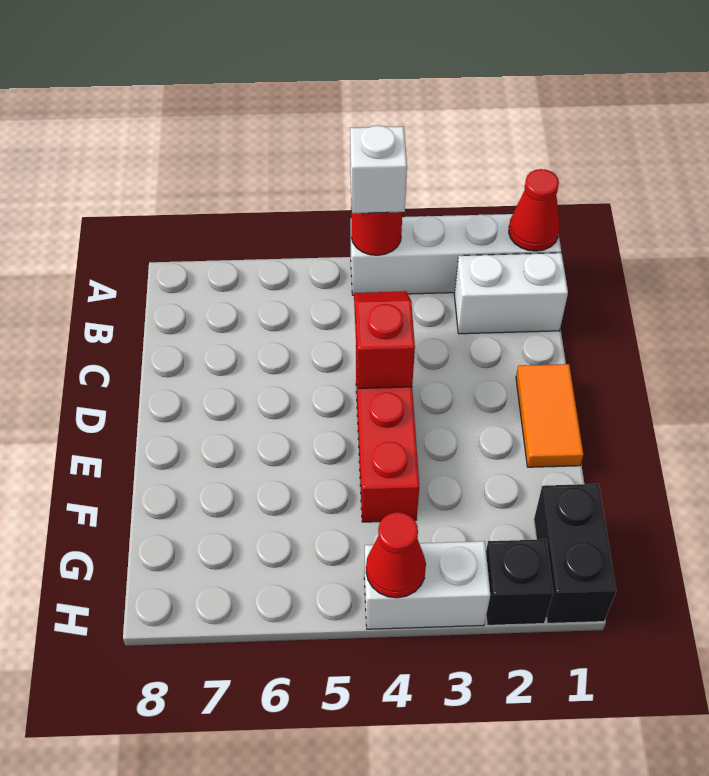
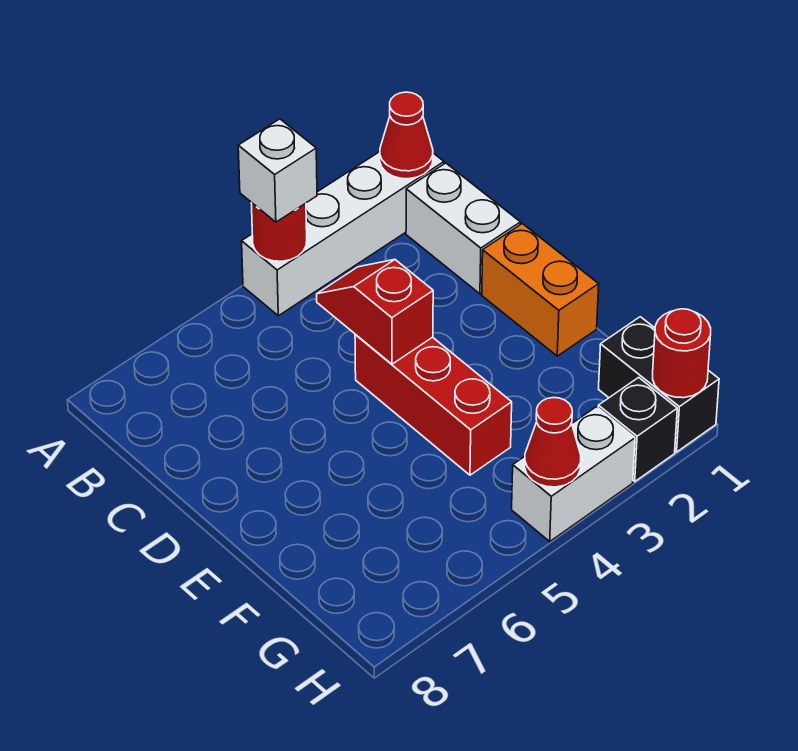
white brick B1:B2 level 1 -> white brick B1:C1 level 1
orange tile D1:E1 level 1 -> orange brick D1:E1 level 1
none -> red round brick H1 level 2

